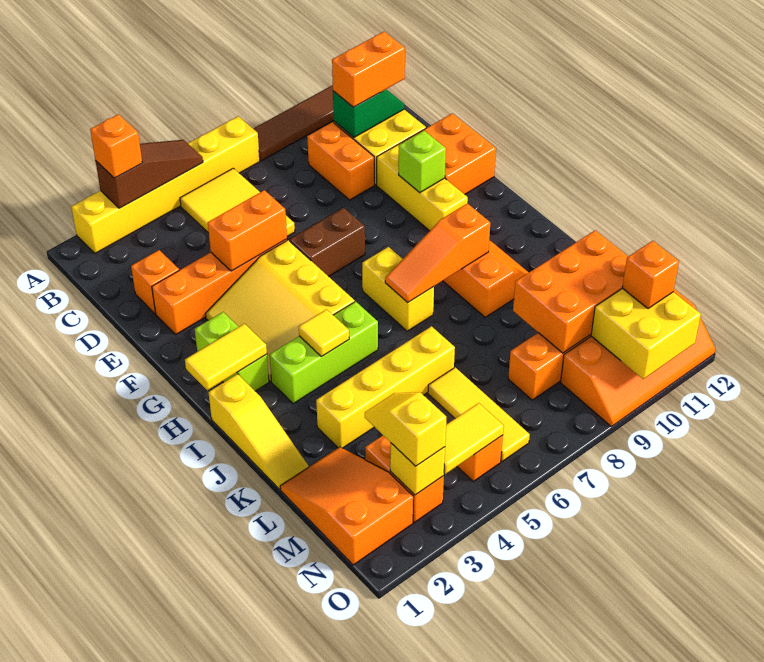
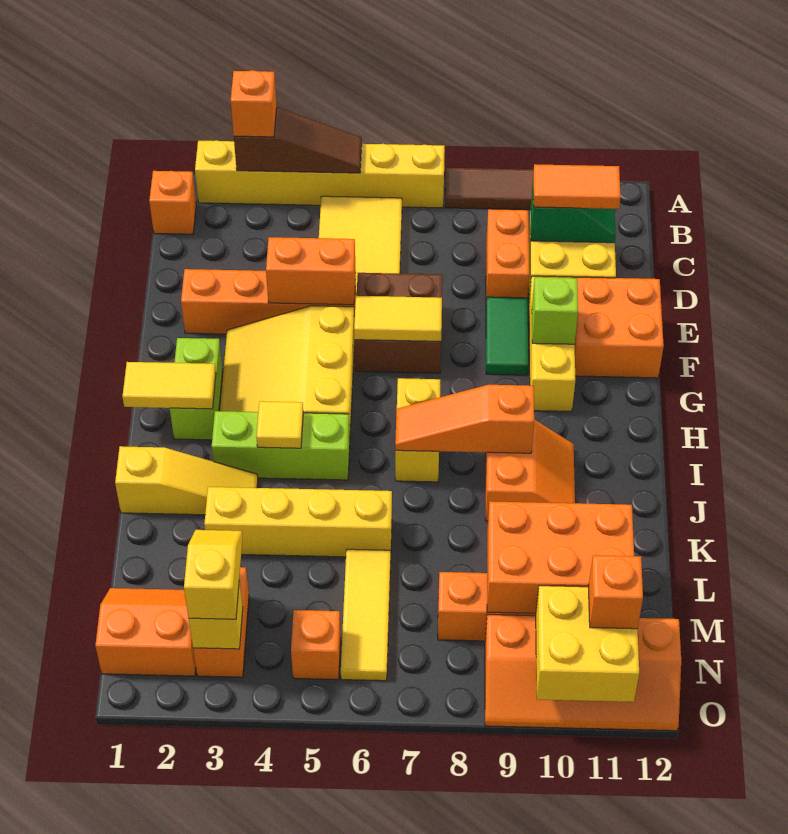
orange brick C10:C11 level 3 -> orange tile C10:C11 level 3
orange brick D2 level 1 -> orange brick B1 level 1
none -> green tile E9:F9 level 1
brown brick F6:F7 level 1 -> brown brick E6:F7 level 1
yellow slope I1:K1 level 1 top I -> yellow slope J1:J3 level 1 top 1
orange slope L1:N2 level 1 top N -> orange slope M1:N2 level 1 top N
yellow tile N4:N5 level 2 -> yellow tile F6:F7 level 2

